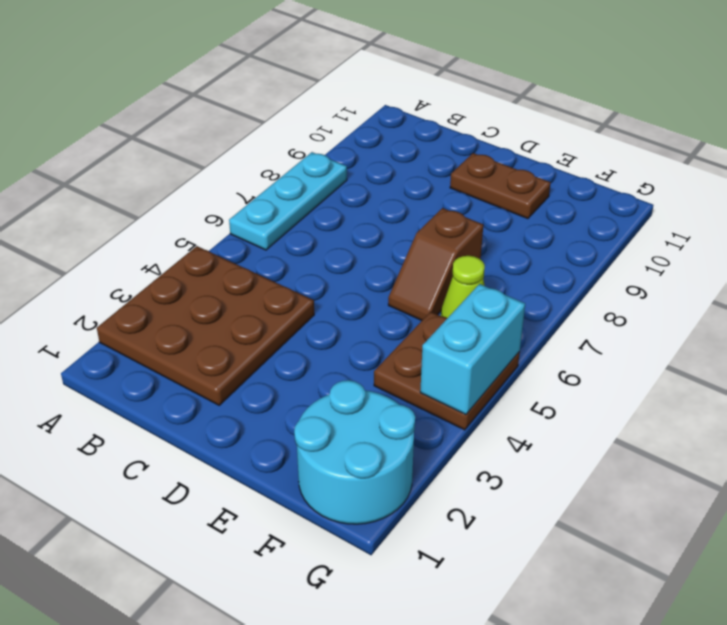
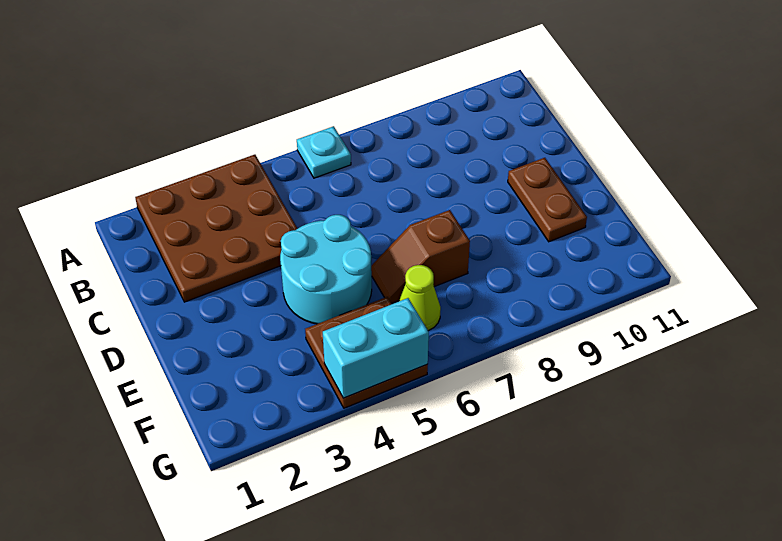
cyan plate A6:A8 level 1 -> cyan plate A6 level 1
cyan round brick F1:G2 level 1 -> cyan round brick D4:E5 level 1

